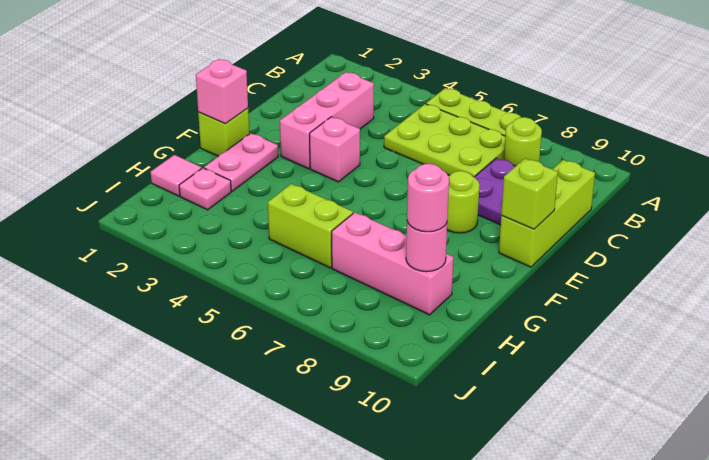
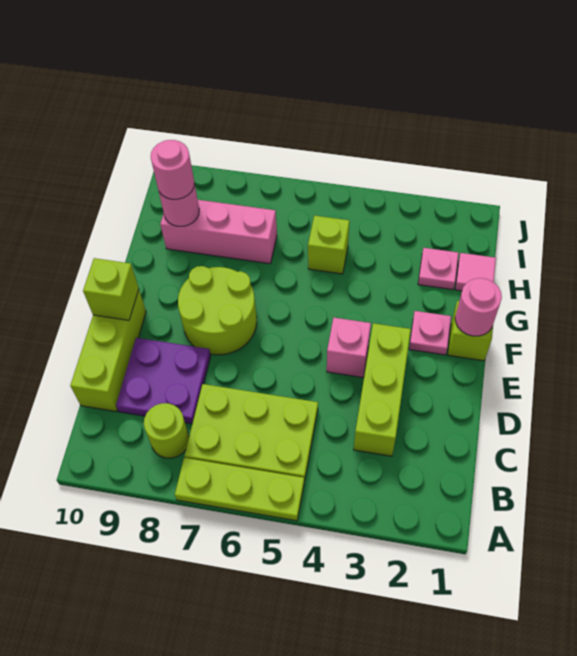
pink brick C3:E3 level 1 -> lime brick C3:E3 level 1
lime round brick E8 level 1 -> lime round brick E7:F8 level 1
pink brick F1 level 2 -> pink round brick F1 level 2
pink plate F2:G2 level 1 -> pink plate F2 level 1
lime brick H5:H6 level 1 -> lime brick H5 level 1

